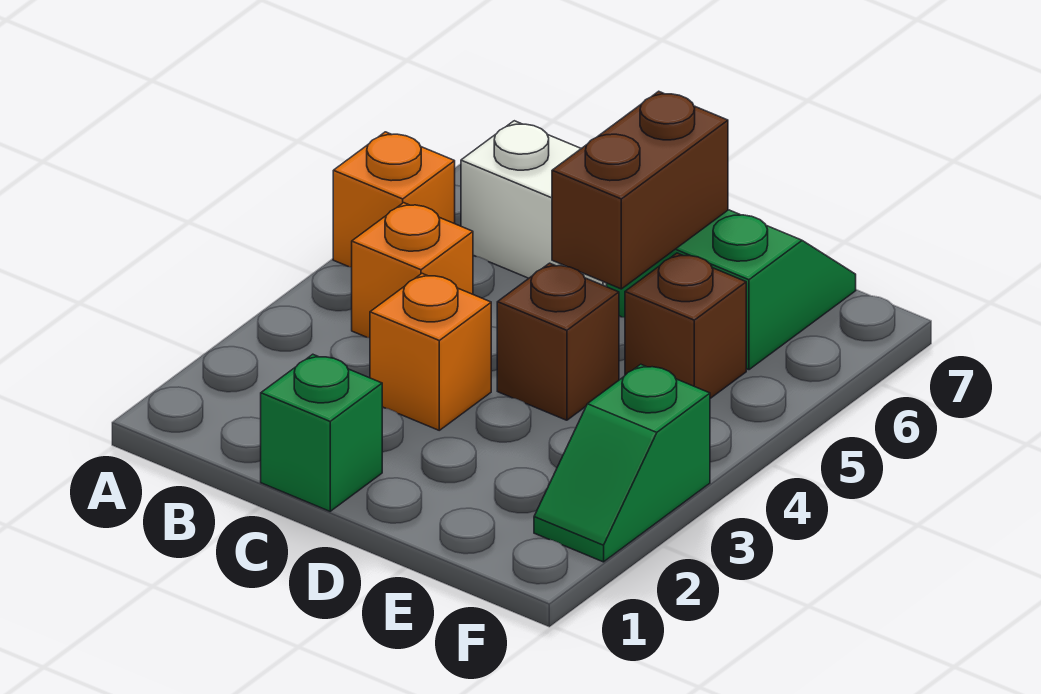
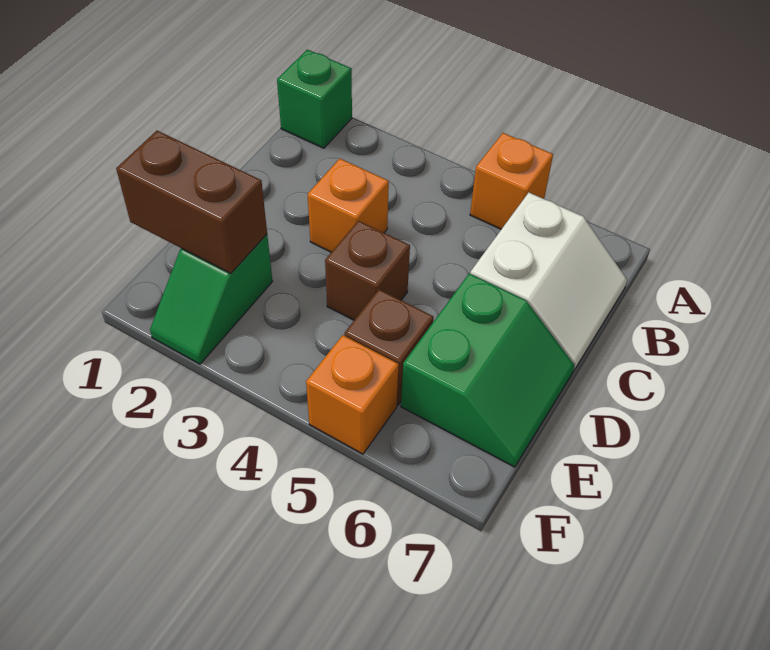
orange brick B4 level 1 -> orange brick F5 level 1
green brick C1 level 1 -> green brick A1 level 1
brown brick D5:D6 level 2 -> brown brick E1:E2 level 2
green slope F2:F3 level 1 top 3 -> green slope E2:F2 level 1 top E

